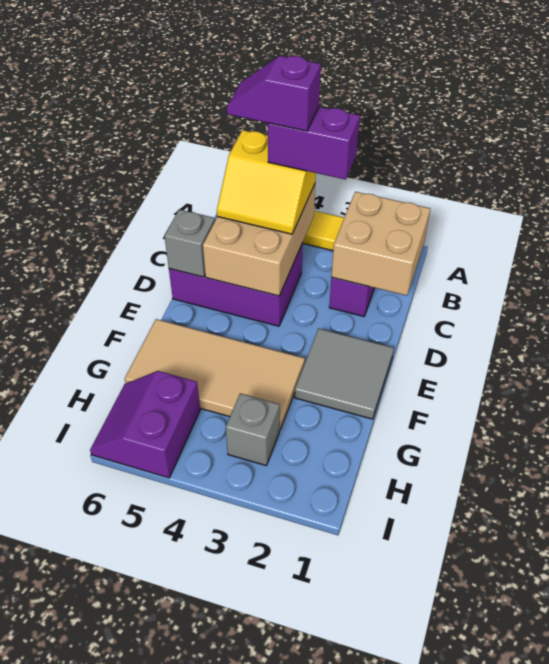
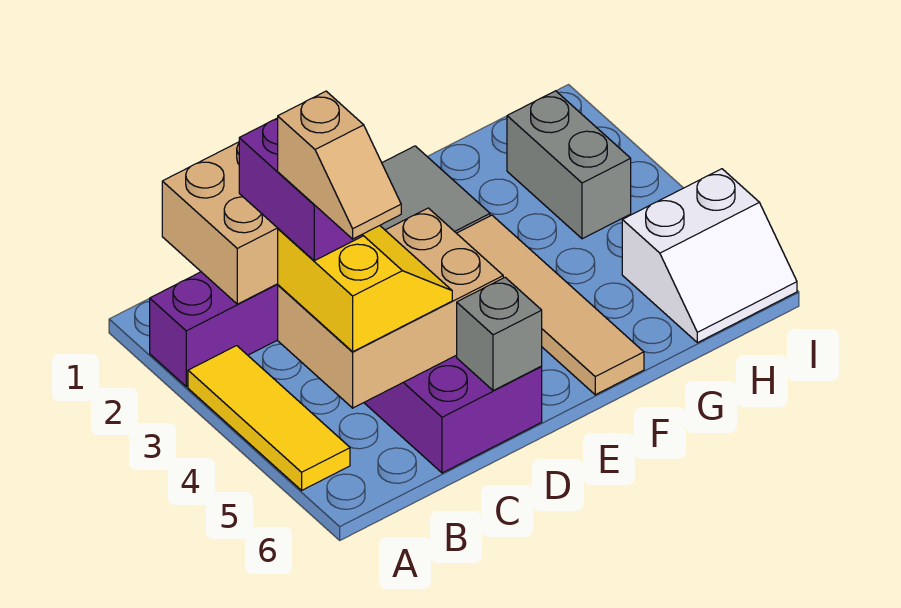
purple slope B4:B5 level 5 top 4 -> tan slope B4:B5 level 5 top 4
tan tile F3:G6 level 1 -> tan tile F3:F6 level 1
grey brick H3 level 1 -> grey brick H2:H3 level 1
purple slope H5:I6 level 1 top 5 -> white slope H5:I6 level 1 top 5

